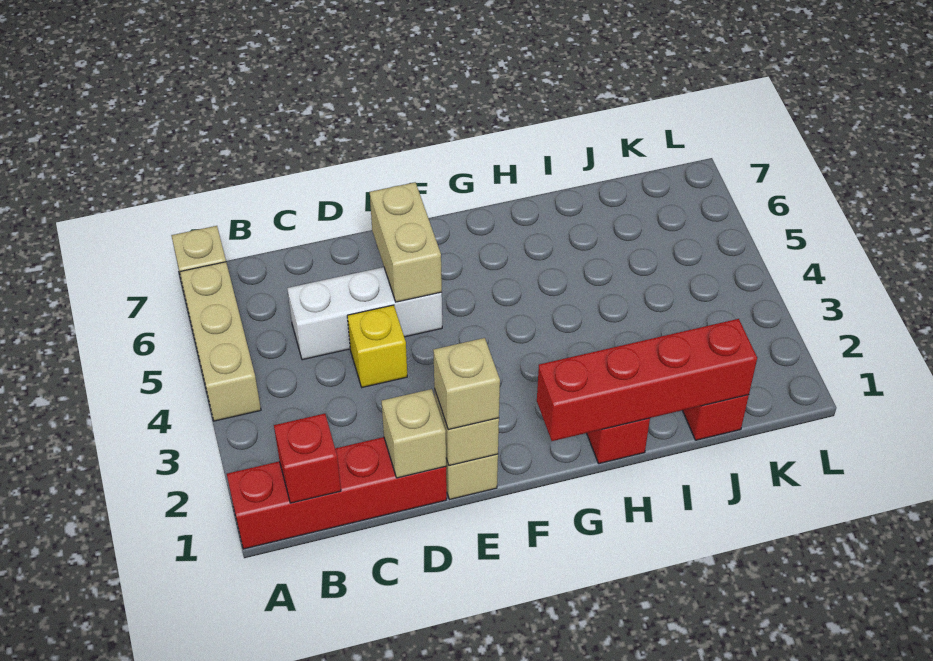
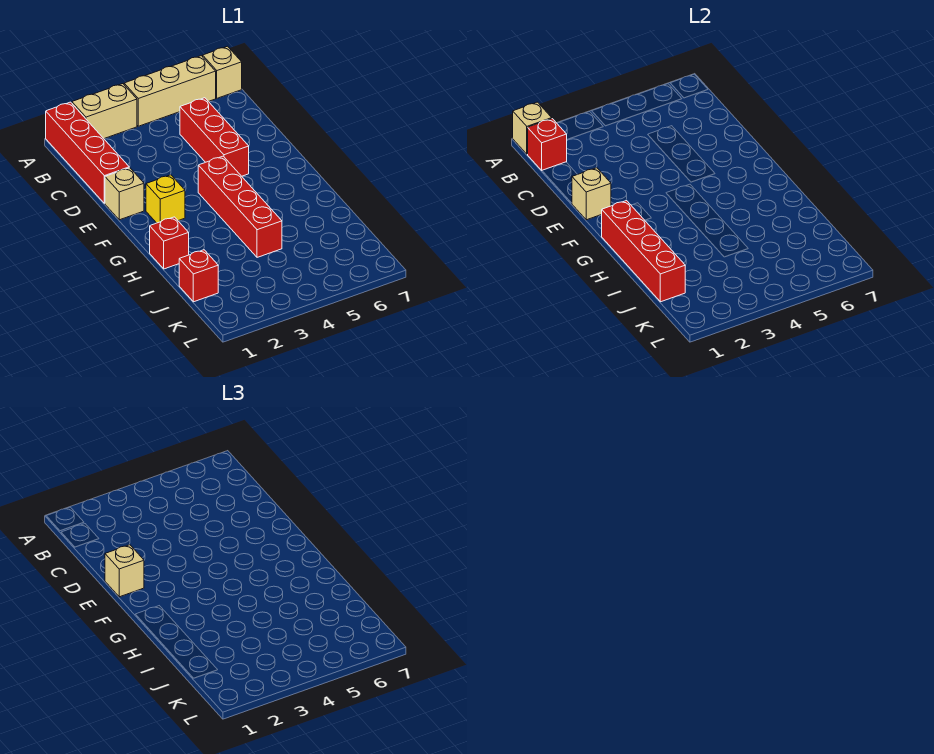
white brick C5:E5 level 1 -> red brick C5:E5 level 1
tan brick D1 level 2 -> tan brick A1 level 2
yellow brick D4 level 1 -> yellow brick F2 level 1
tan brick E5:E6 level 2 -> tan brick A2:A3 level 1
none -> red brick F4:I4 level 1

